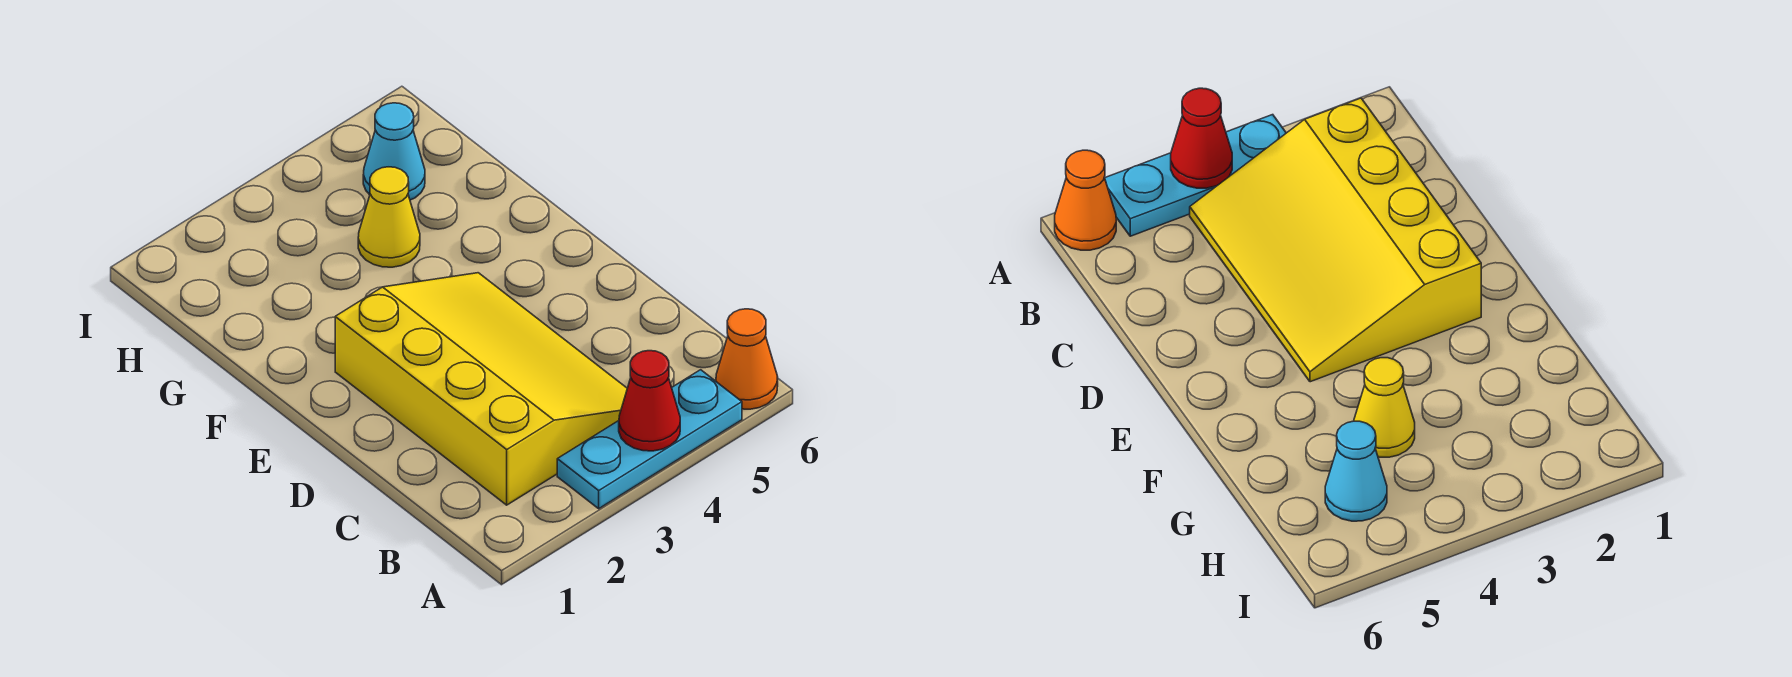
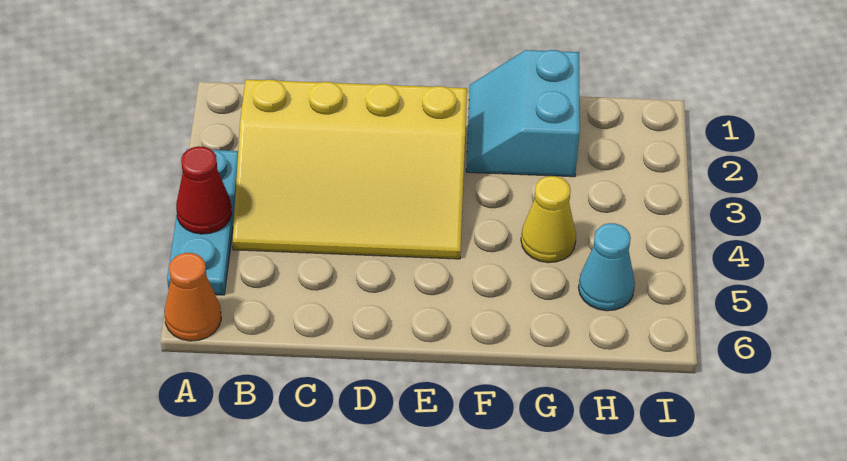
none -> cyan slope F1:G2 level 1 top G

